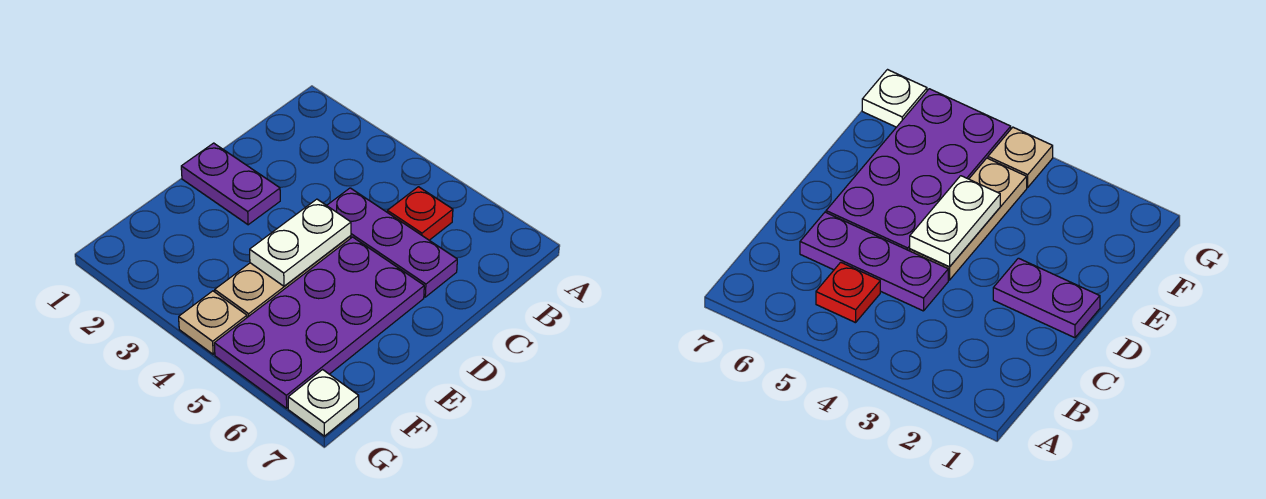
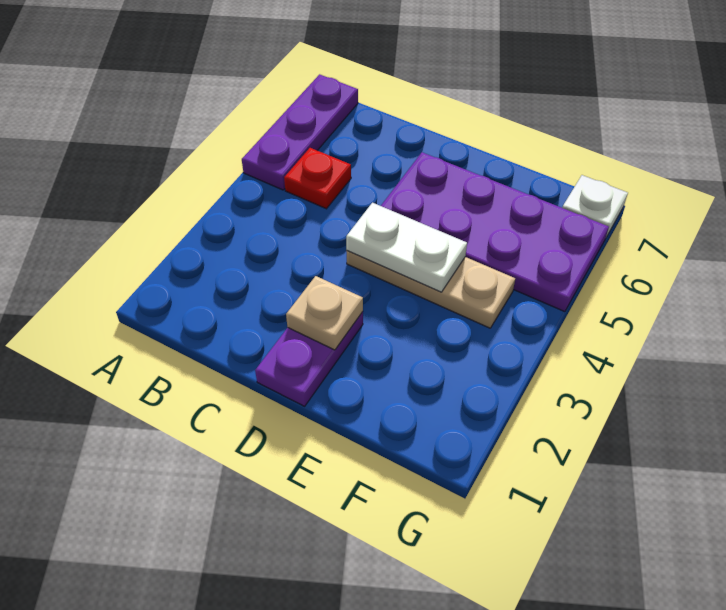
purple plate C4:C6 level 1 -> purple plate A5:A7 level 1
tan plate G4 level 1 -> tan plate D2 level 2

